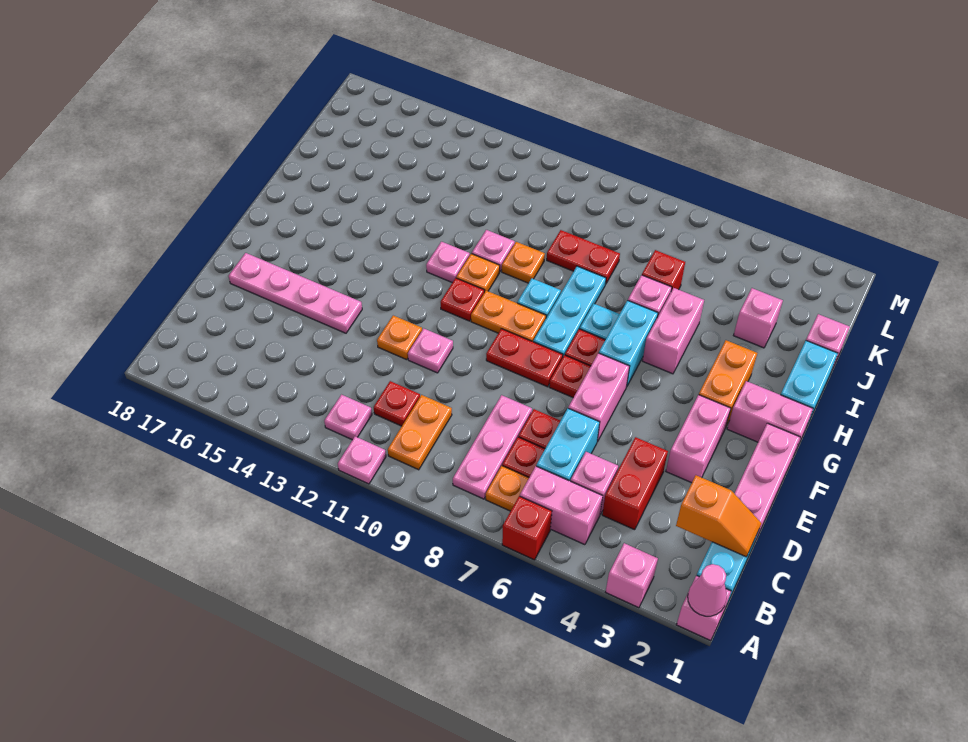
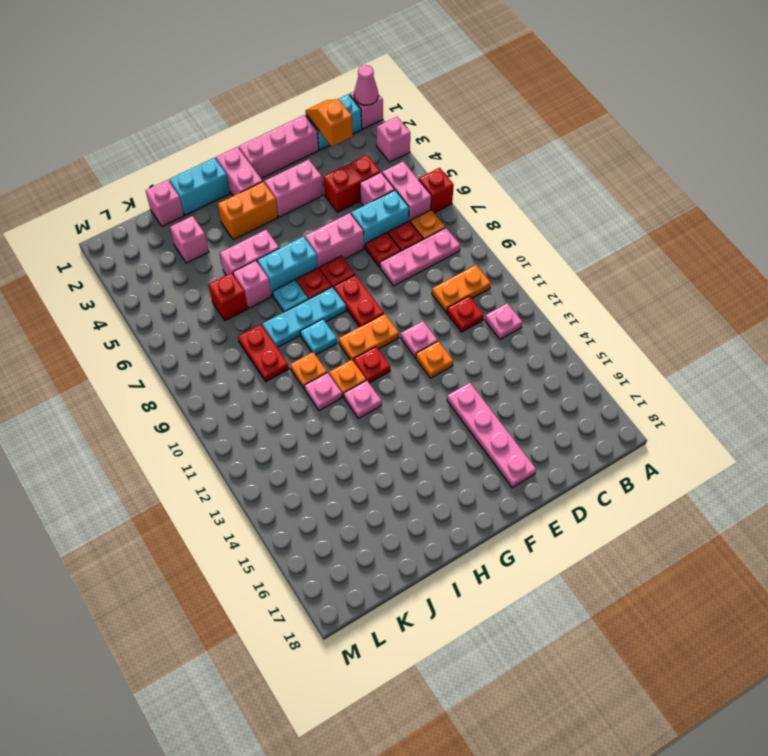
pink plate A11 level 1 -> none
orange plate G9:G10 level 1 -> orange plate F10:G10 level 1

